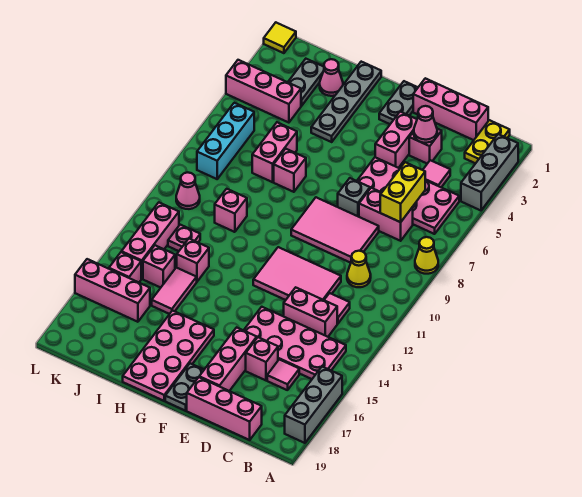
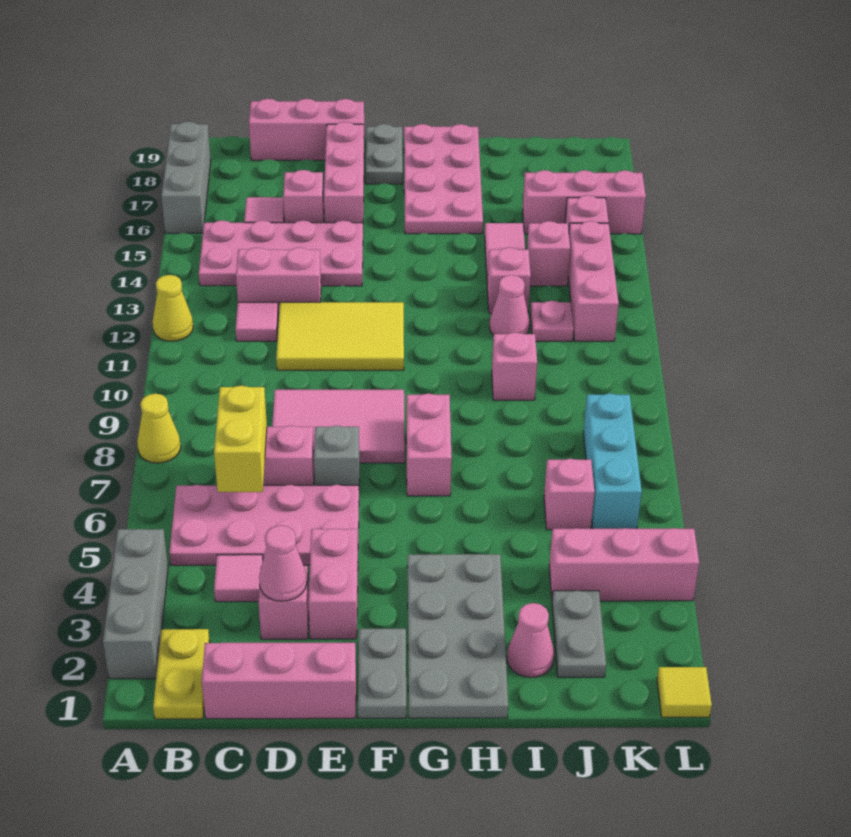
yellow cone C10 level 1 -> yellow cone A12 level 1
pink tile D11:F12 level 1 -> yellow tile D11:F12 level 1
grey plate H1:H4 level 1 -> grey plate G1:H4 level 1
pink brick H7 level 1 -> pink brick J6 level 1
pink brick I6:I7 level 1 -> pink brick G7:G8 level 1
pink cone K10 level 1 -> pink cone I12 level 1

